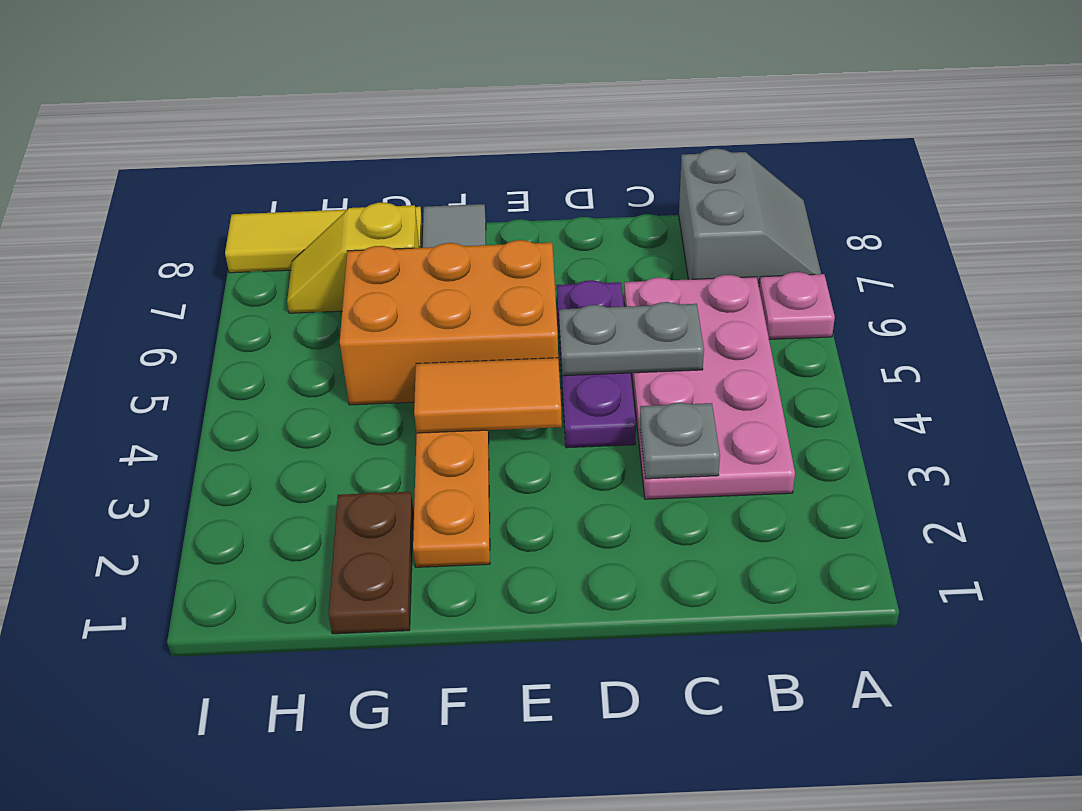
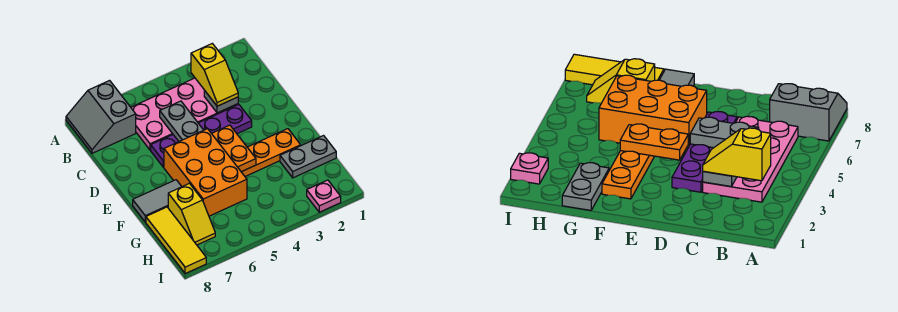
pink plate A6 level 1 -> pink plate I2 level 1
grey slope A7:B8 level 1 top B -> grey slope A7:B8 level 1 top 7
none -> yellow slope B3:C3 level 3 top B
purple plate D4:D6 level 1 -> purple plate D3:D6 level 1
orange tile E4:F4 level 2 -> orange plate E4:F4 level 2
brown plate G1:G2 level 1 -> grey plate G1:G2 level 1

